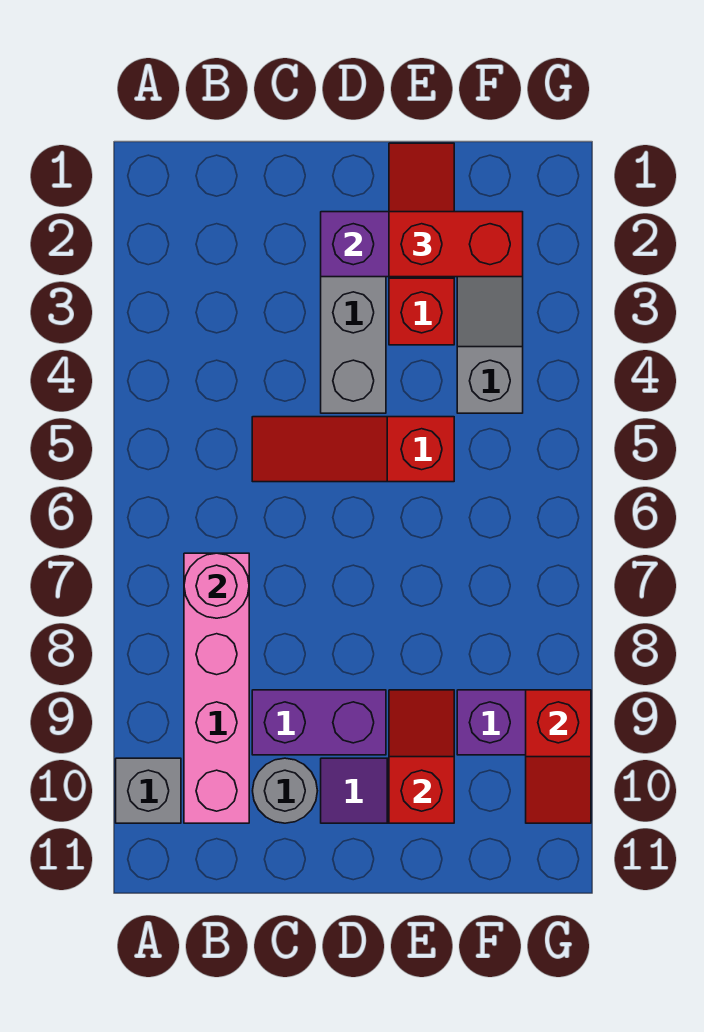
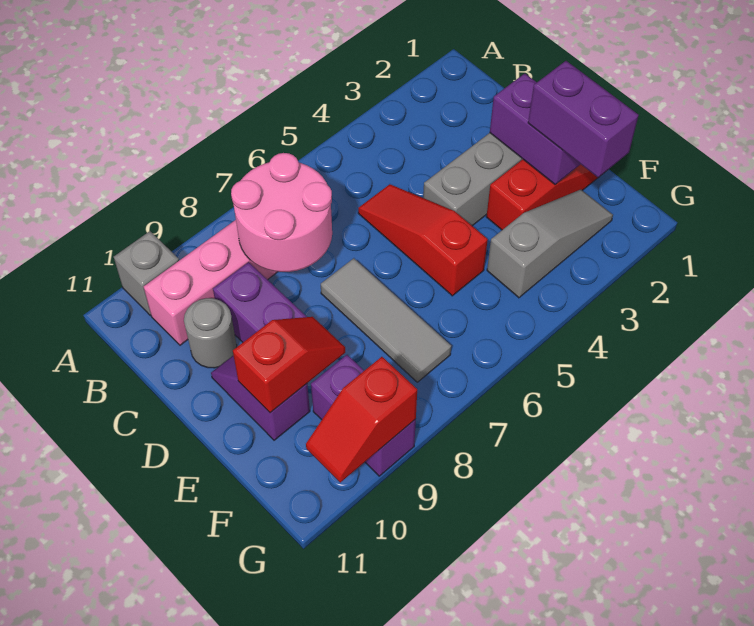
pink round brick B7 level 2 -> pink round brick B7:C8 level 2
none -> grey tile D7:F7 level 1
red brick E2:F2 level 3 -> purple brick E2:F2 level 3

